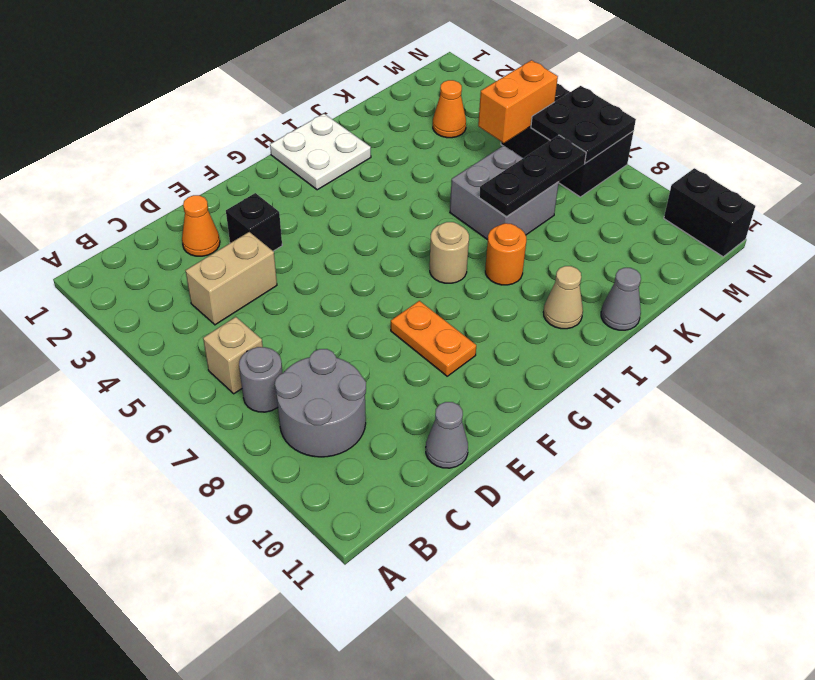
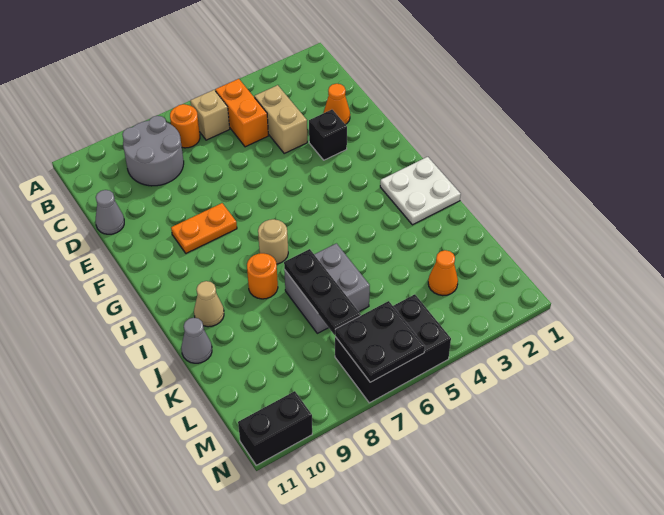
grey round brick B7 level 1 -> orange round brick B7 level 1
orange brick L5:M5 level 2 -> orange brick B5:C5 level 1

